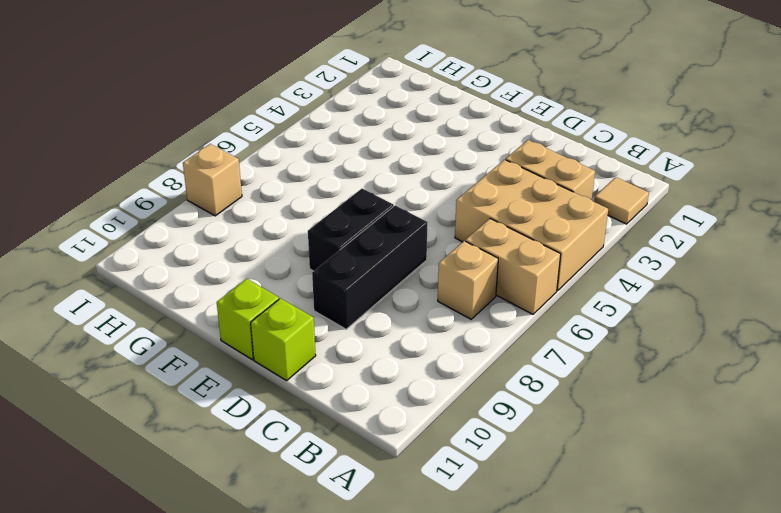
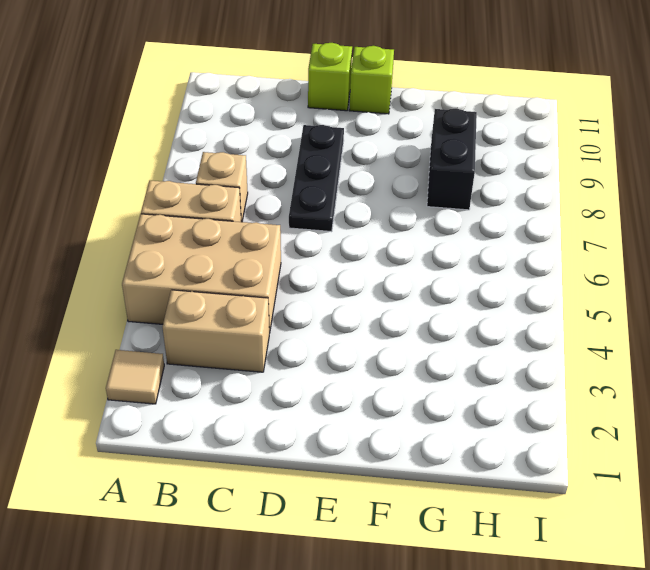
black brick D7:D9 level 1 -> black plate D7:D9 level 1
black brick E7:E8 level 1 -> black brick G8:G9 level 1
tan brick I8 level 1 -> none

